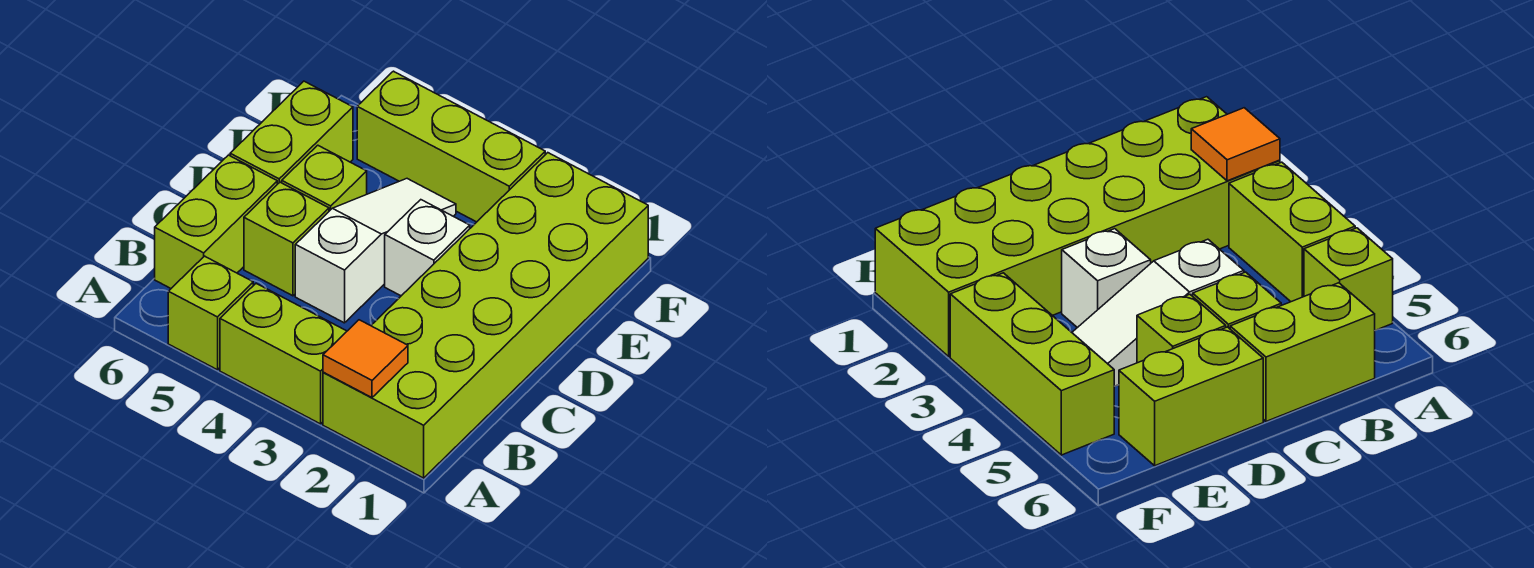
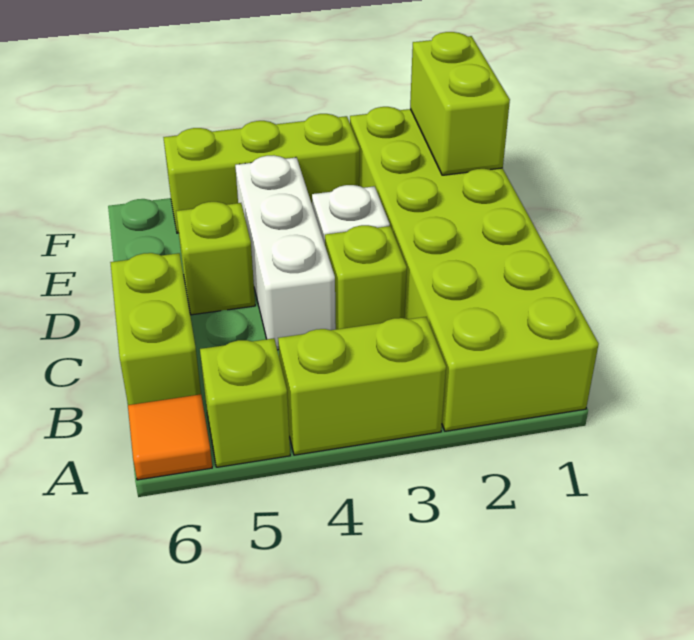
orange tile A2 level 2 -> orange tile A6 level 1
white slope C4:E4 level 1 top C -> white brick C4:E4 level 1
lime brick C5 level 1 -> lime brick C3 level 1
lime brick D6:E6 level 1 -> lime brick E1:F1 level 2

